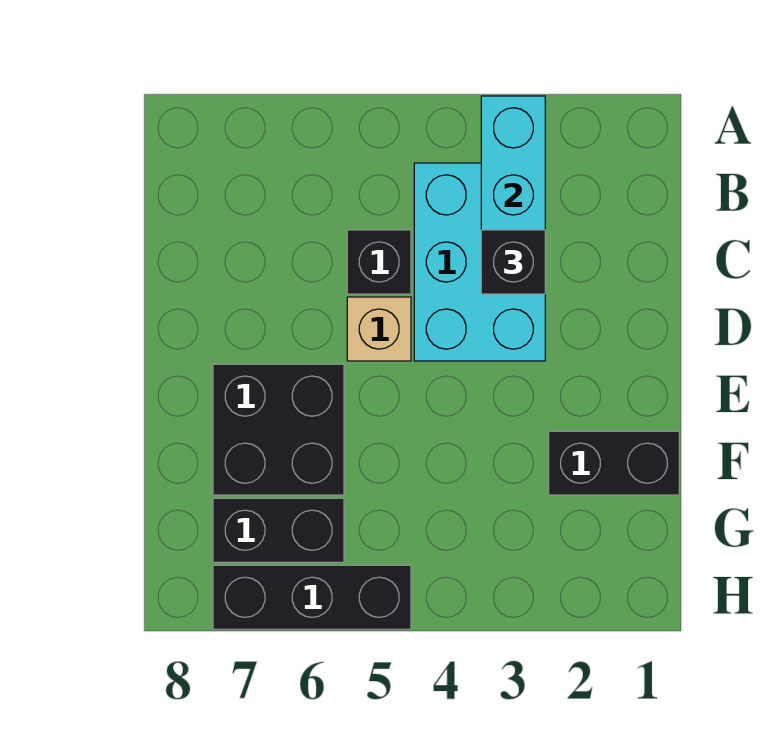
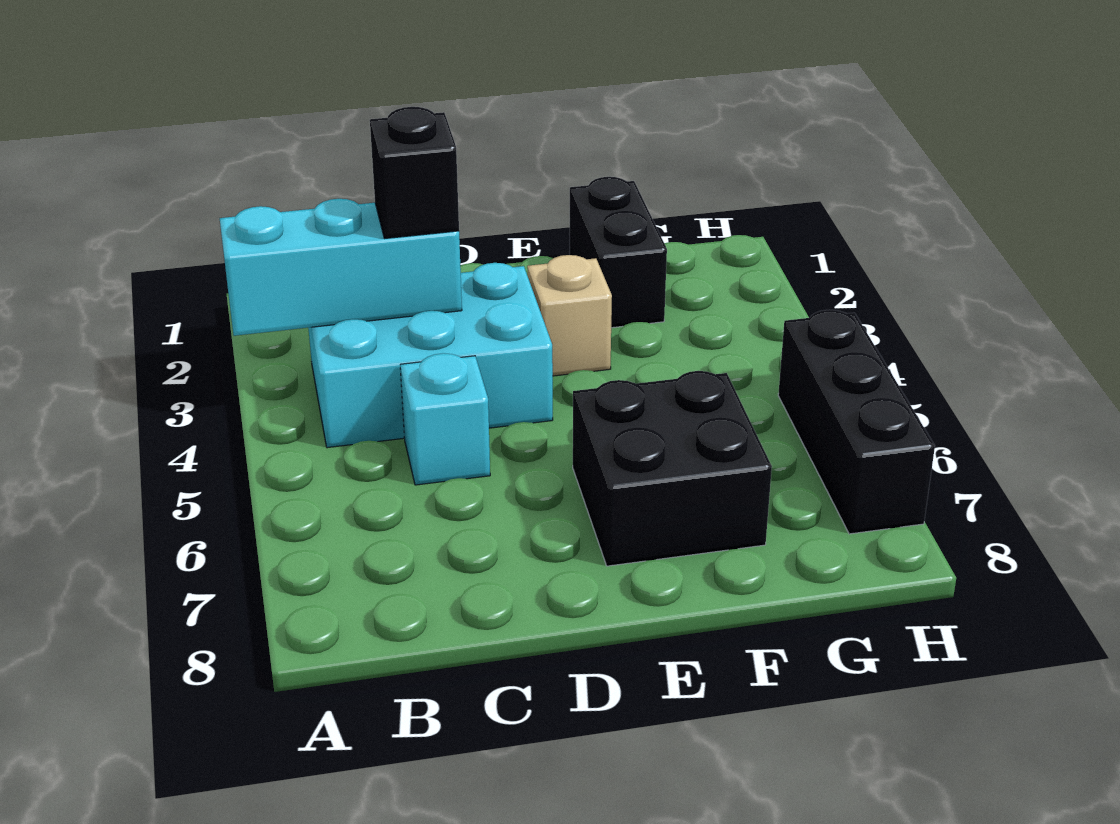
black brick C5 level 1 -> cyan brick C5 level 1
tan brick D5 level 1 -> tan brick E3 level 1
black brick G6:G7 level 1 -> none

